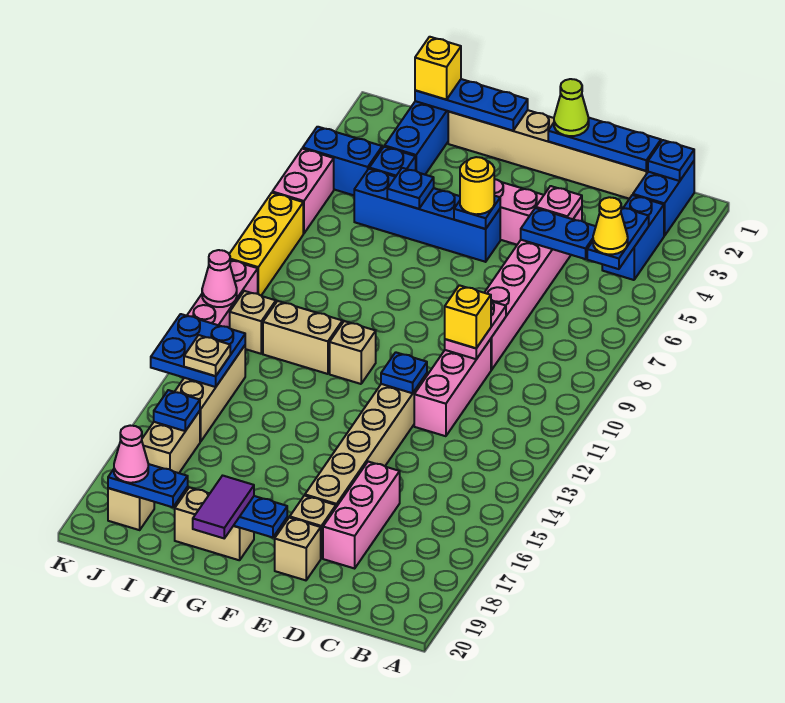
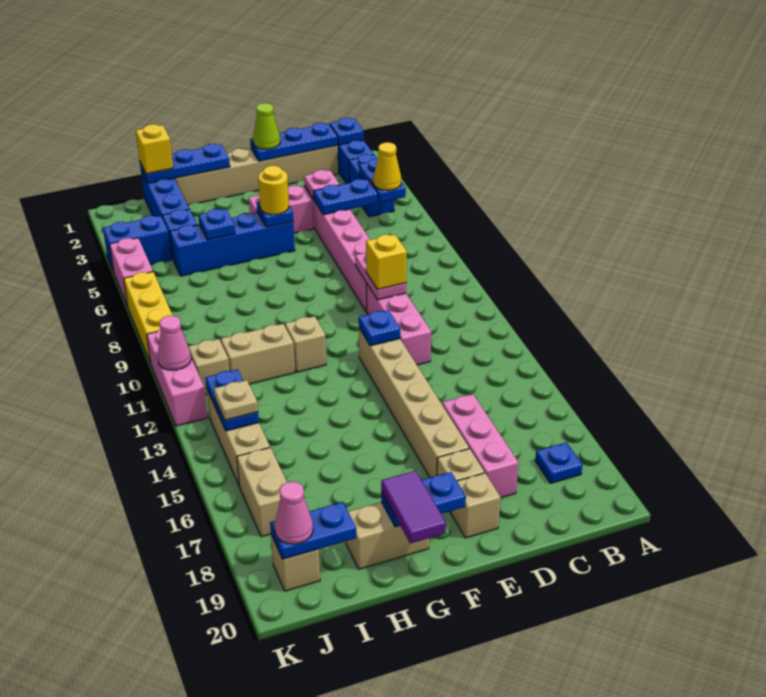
blue plate J13:K14 level 2 -> blue plate J13:J14 level 2
blue plate J16 level 2 -> blue plate B18 level 1

